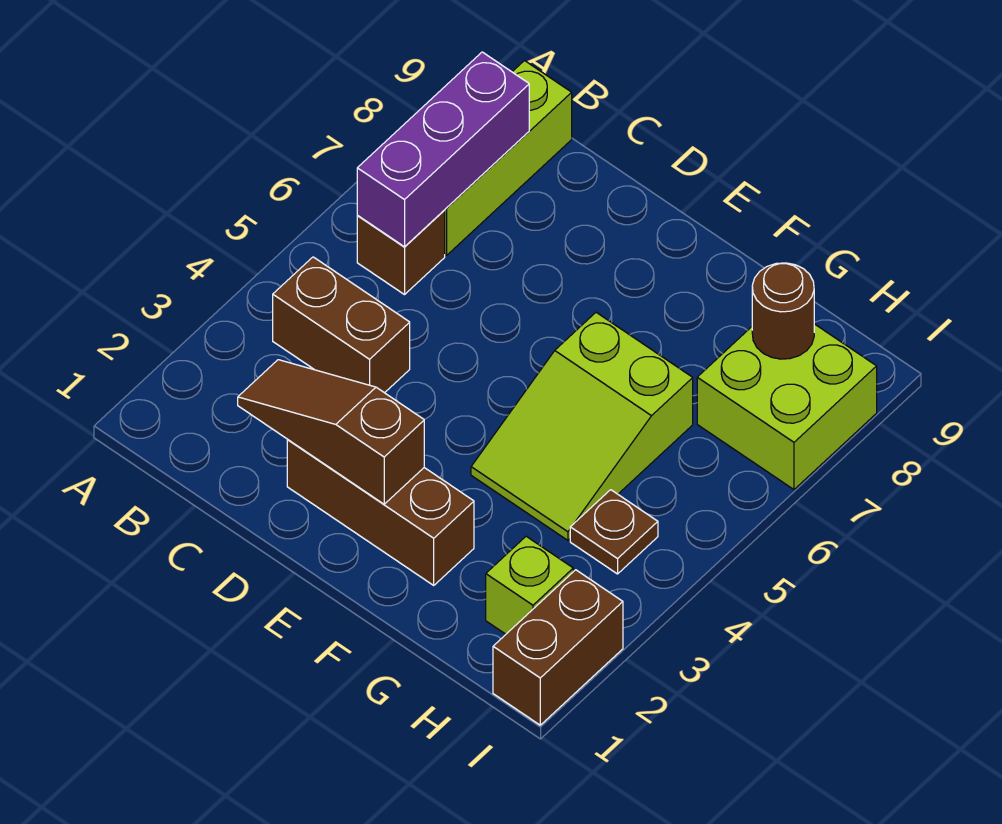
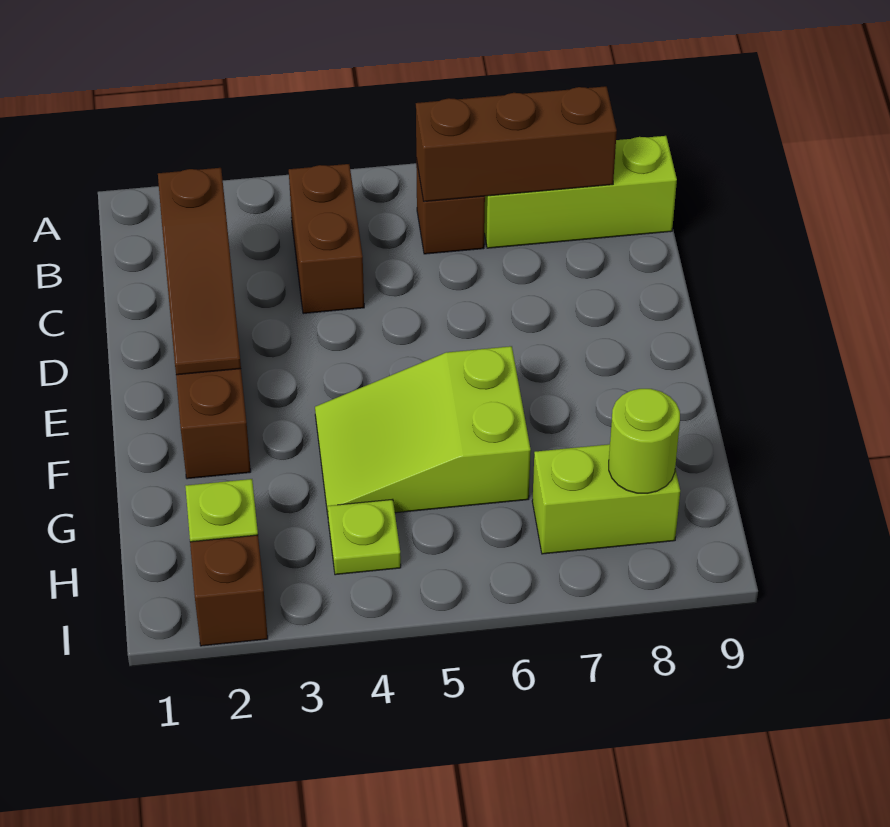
purple brick B6:B8 level 2 -> brown brick B6:B8 level 2
brown slope C2:E2 level 2 top E -> brown slope C2:E2 level 2 top C
brown plate H4 level 1 -> lime plate H4 level 1
lime brick H7:I8 level 1 -> lime brick H7:H8 level 1
brown round brick H8 level 2 -> lime round brick H8 level 2
brown brick I1:I2 level 1 -> brown brick I2 level 1

